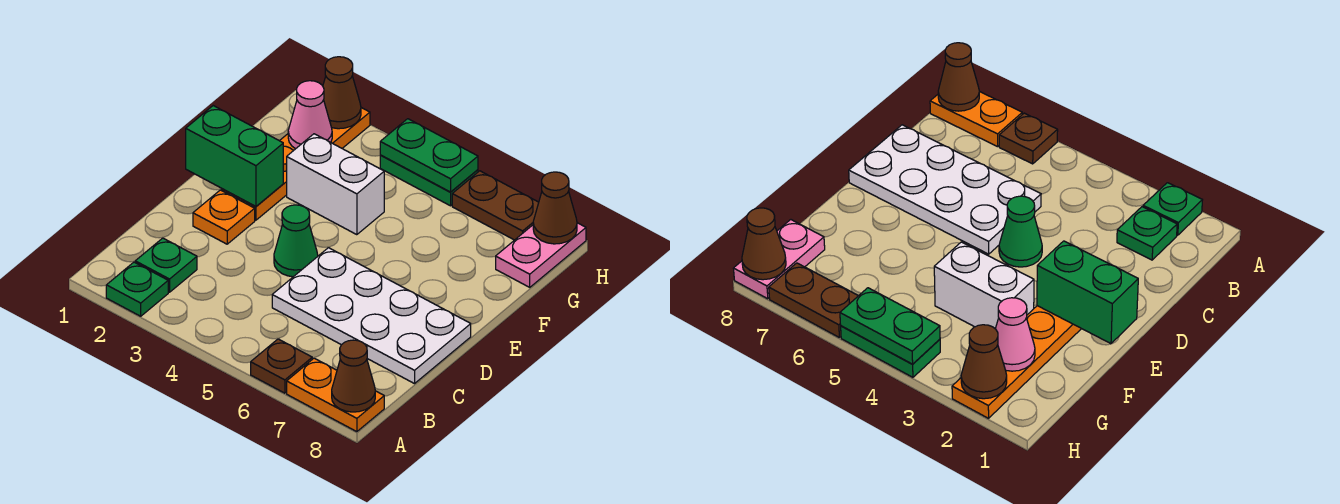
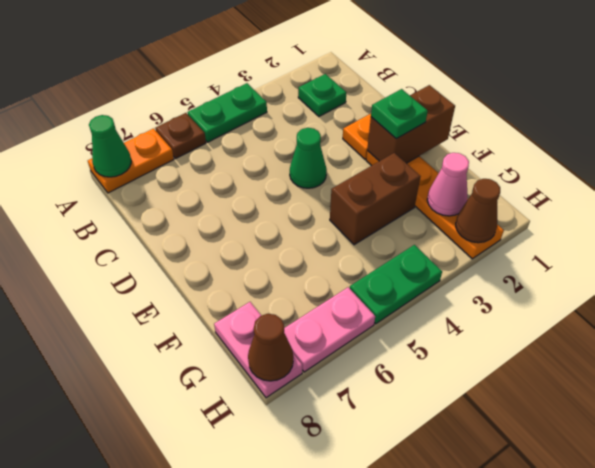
green plate A2 level 1 -> green plate E2 level 3
brown cone A8 level 2 -> green cone A8 level 2
white plate C5:D8 level 1 -> none
green brick E1:E2 level 2 -> brown brick E1:E2 level 2
white brick F3:F4 level 1 -> brown brick F3:F4 level 1
green plate H4:H5 level 2 -> green plate A4:A5 level 1
brown plate H6:H7 level 1 -> pink plate H6:H7 level 1

